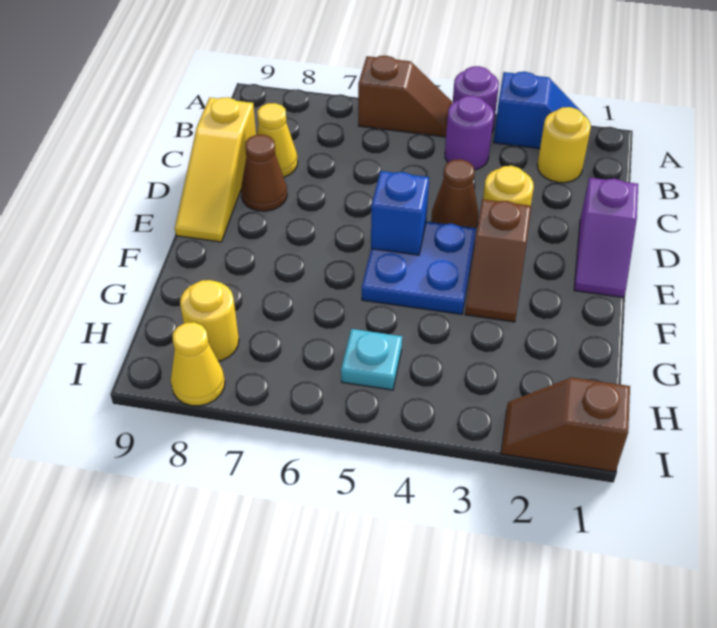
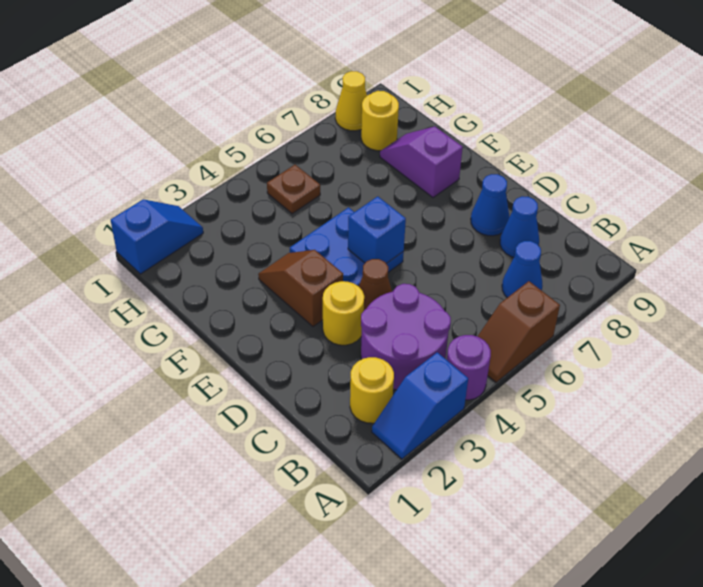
purple round brick B4 level 1 -> purple round brick B3:C4 level 1
none -> blue cone B7 level 1
yellow cone C8 level 1 -> blue cone C8 level 1
yellow slope C9:E9 level 1 top C -> none
purple slope D1:E1 level 1 top D -> purple slope F8:G8 level 1 top F
brown cone D8 level 1 -> blue cone D8 level 1
cyan plate H5 level 1 -> brown plate H5 level 1
brown slope I1:I2 level 1 top 1 -> blue slope I1:I2 level 1 top 1

